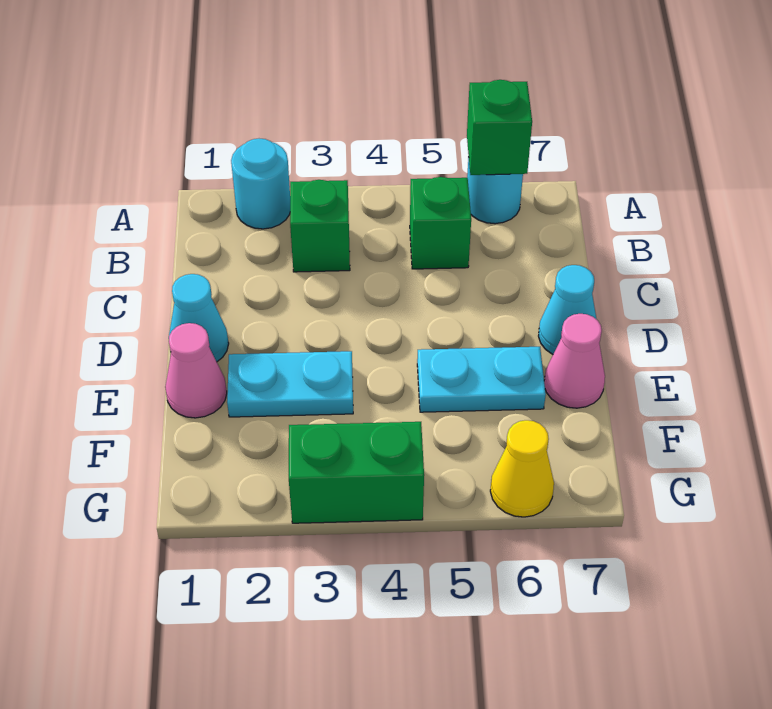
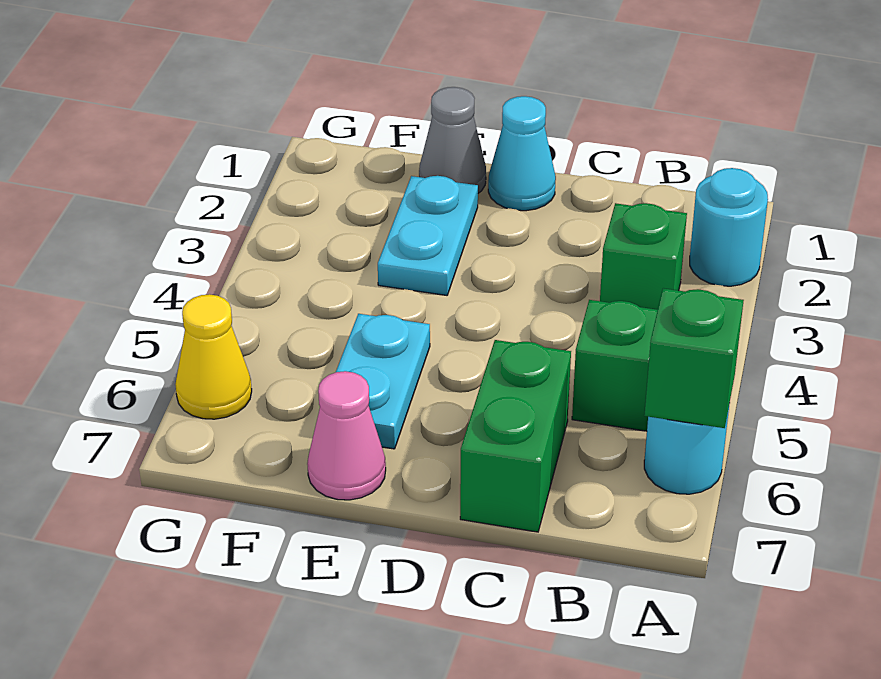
cyan cone D7 level 1 -> none
pink cone E1 level 1 -> grey cone E1 level 1
green brick G3:G4 level 1 -> green brick C6:C7 level 1

